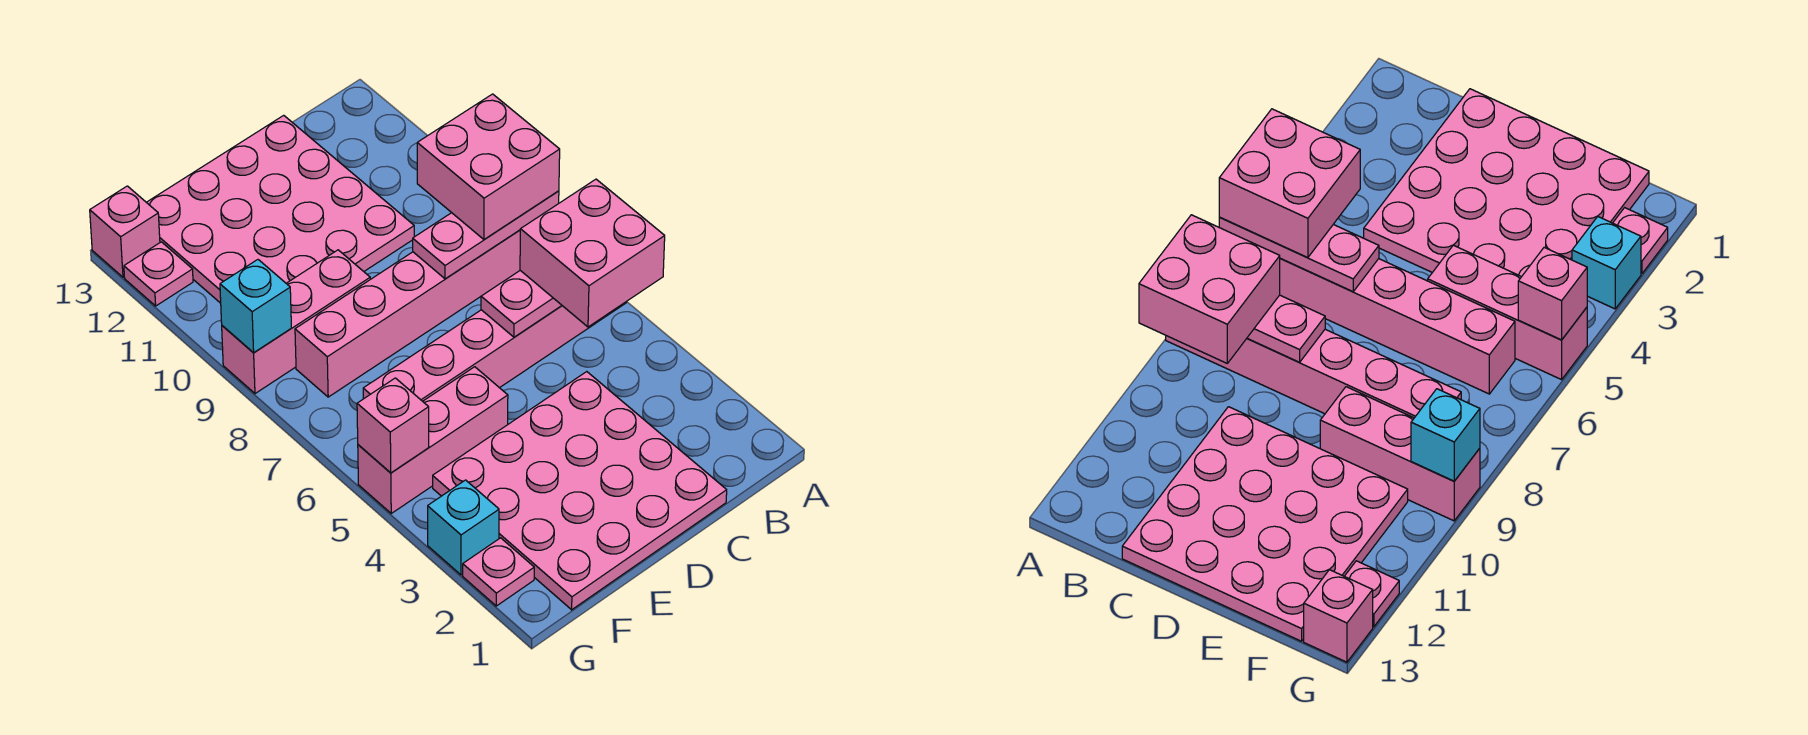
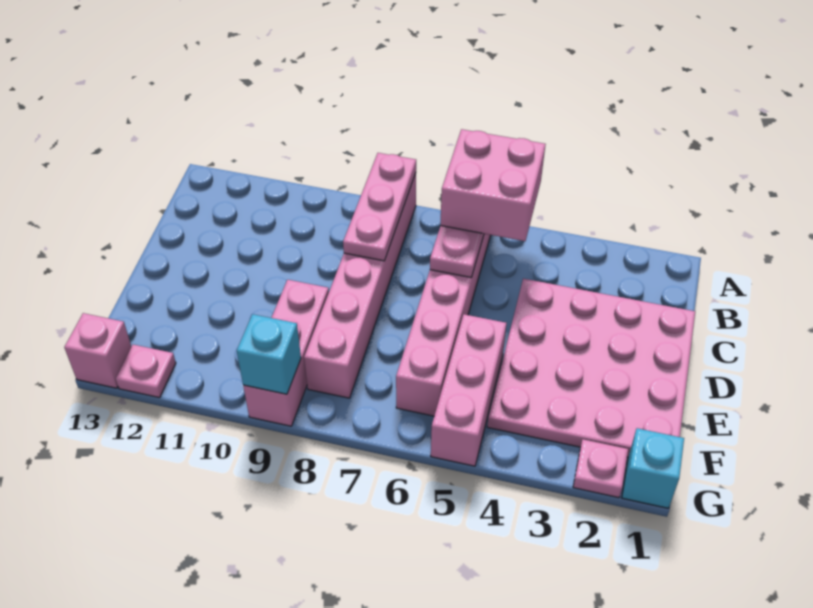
pink brick A8:B9 level 3 -> none
pink plate C10:F13 level 1 -> none
cyan brick G3 level 1 -> cyan brick G1 level 1
pink brick G5 level 2 -> none

